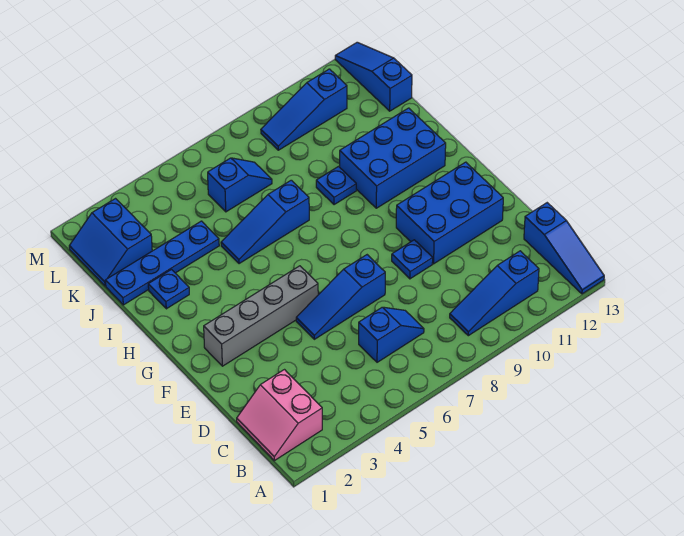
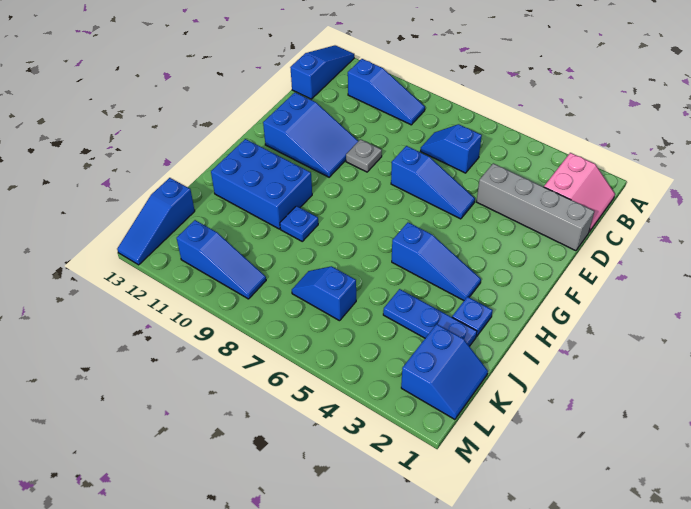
blue plate E9 level 1 -> grey plate E9 level 1
blue brick E10:F12 level 1 -> blue slope E10:F12 level 1 top 12
grey brick F2:F5 level 1 -> grey brick D1:D4 level 1
blue slope I5:I7 level 1 top 7 -> blue slope H3:H5 level 1 top 5
blue plate J1:J4 level 1 -> blue plate J2:J4 level 1

